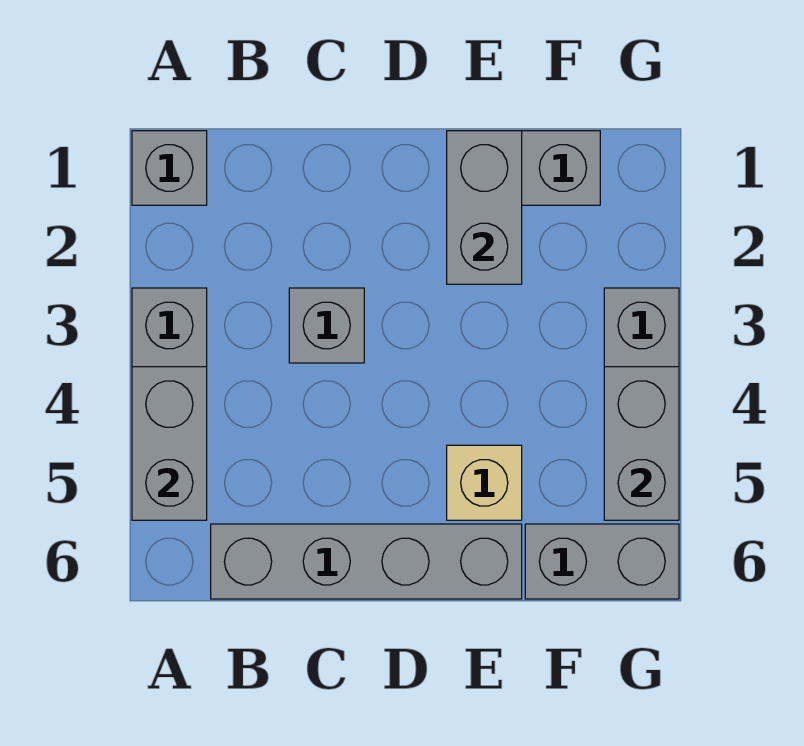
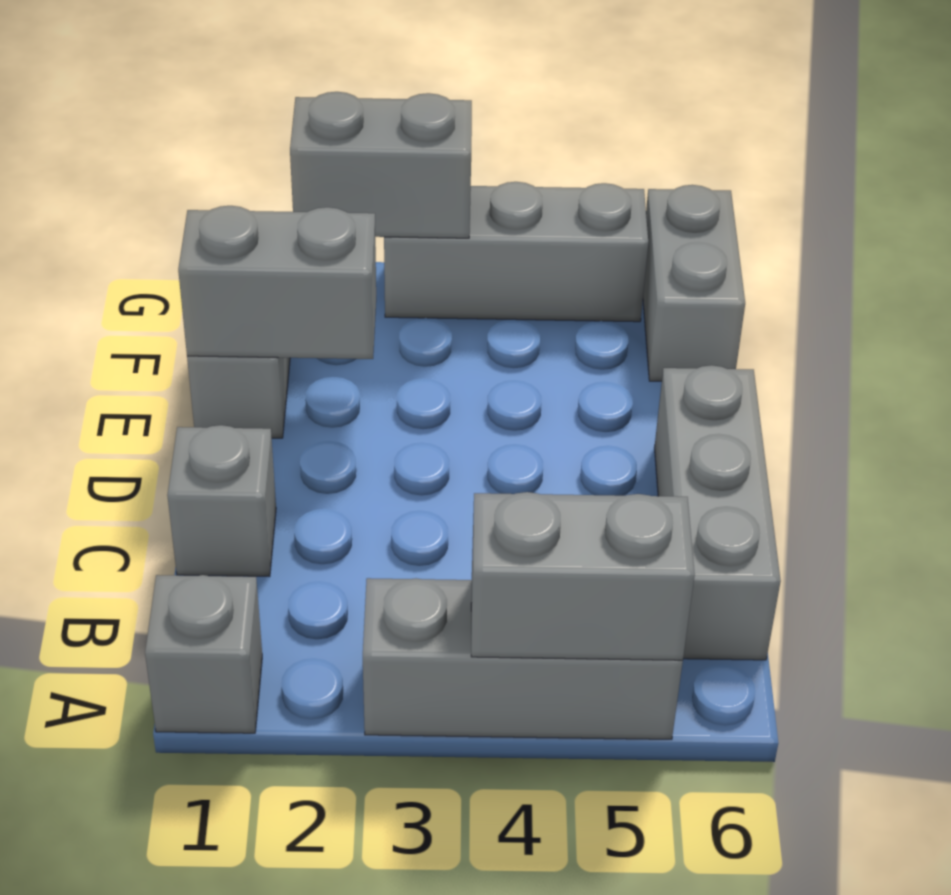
grey brick B6:E6 level 1 -> grey brick B6:D6 level 1
grey brick C3 level 1 -> grey brick C1 level 1
tan brick E5 level 1 -> none
grey brick G4:G5 level 2 -> grey brick G2:G3 level 2

